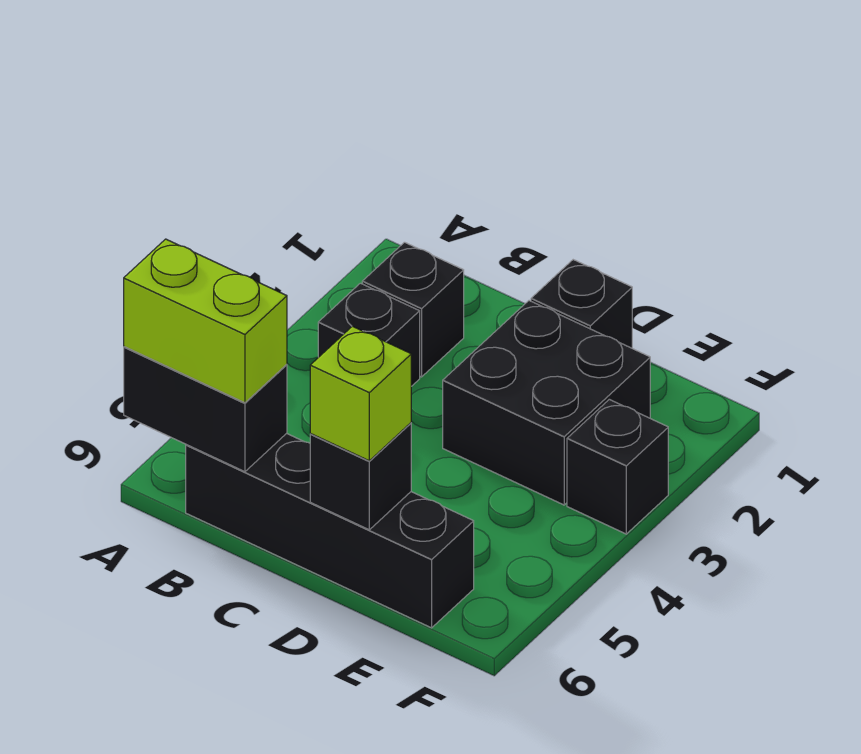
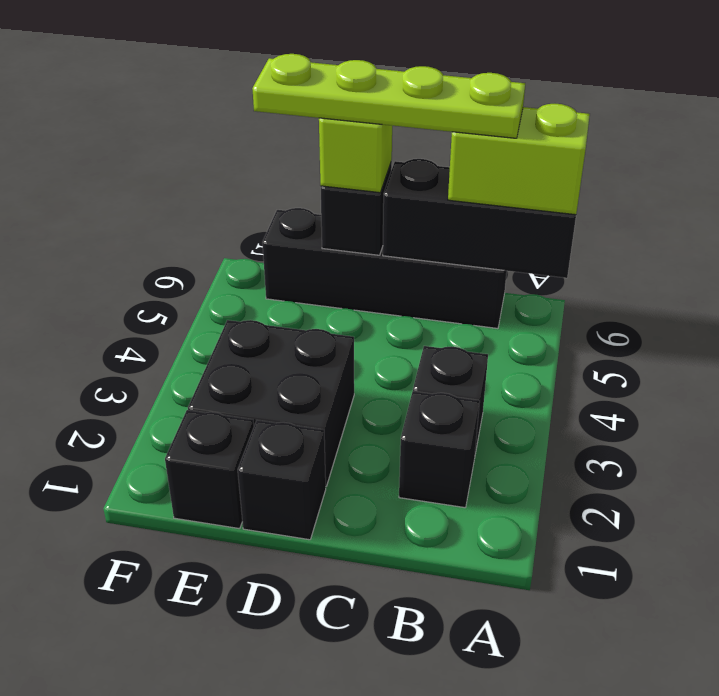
black brick A6:B6 level 2 -> black brick A6:C6 level 2
none -> lime plate B6:E6 level 4
black brick F3 level 1 -> black brick E1 level 1

